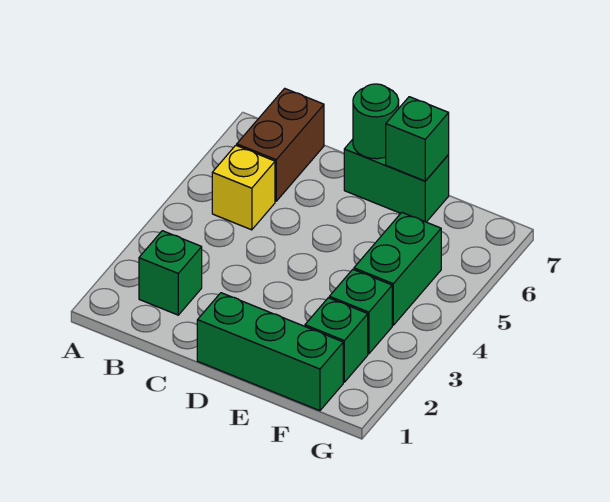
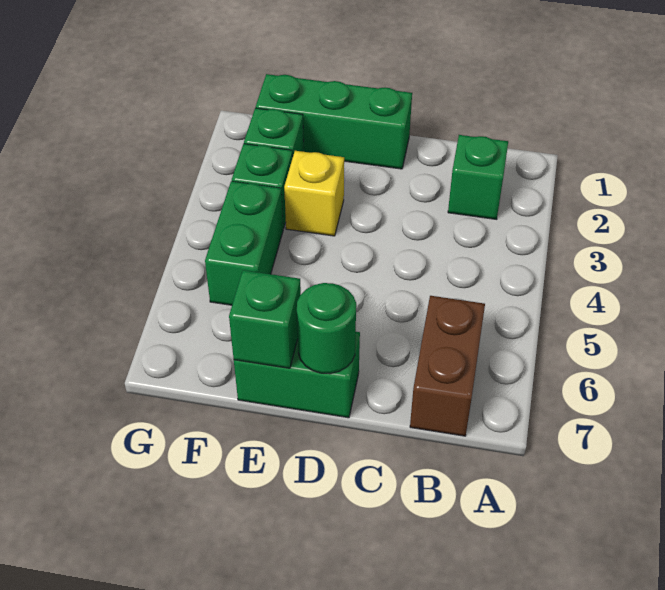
yellow brick B5 level 1 -> yellow brick E3 level 1

